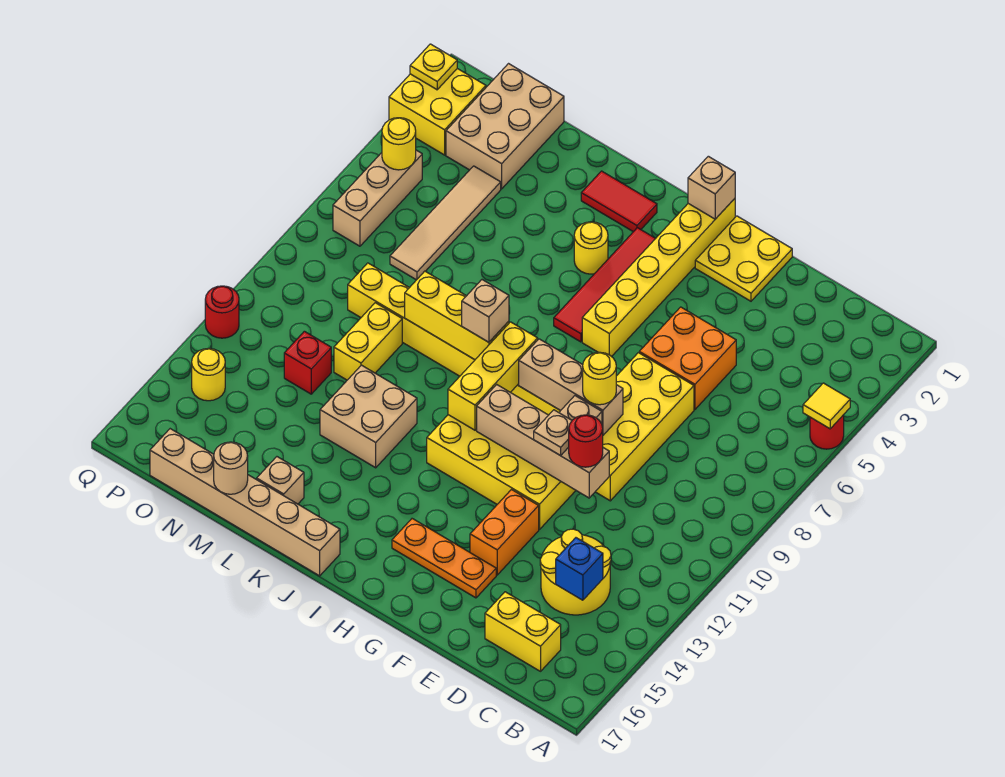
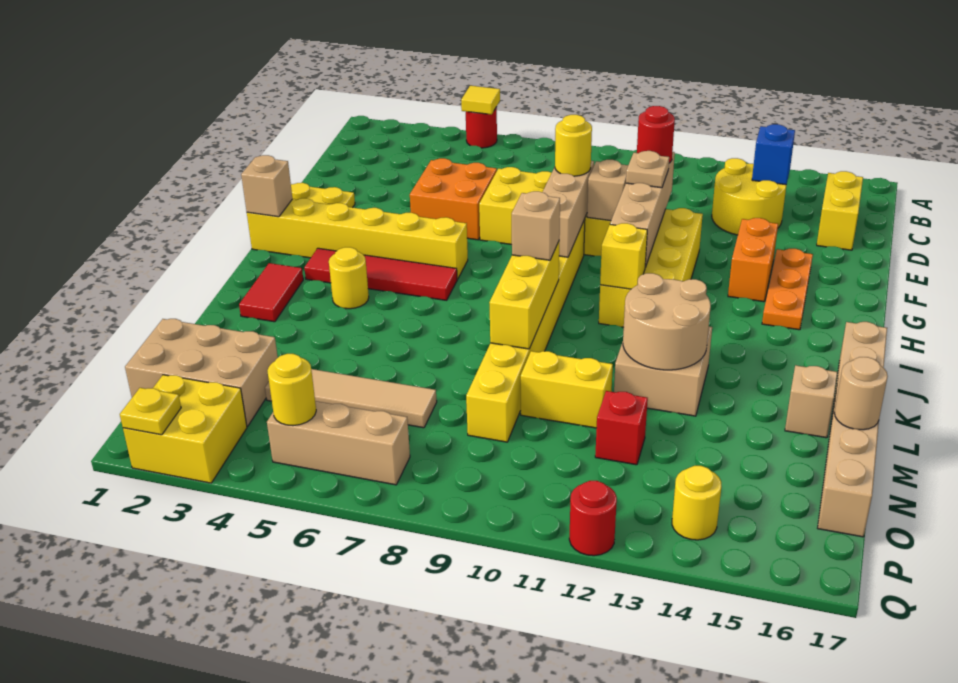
orange brick F13:F14 level 1 -> orange brick F14:G14 level 1
yellow brick I9:I11 level 2 -> yellow brick I11 level 2
none -> tan round brick K12:L13 level 2

